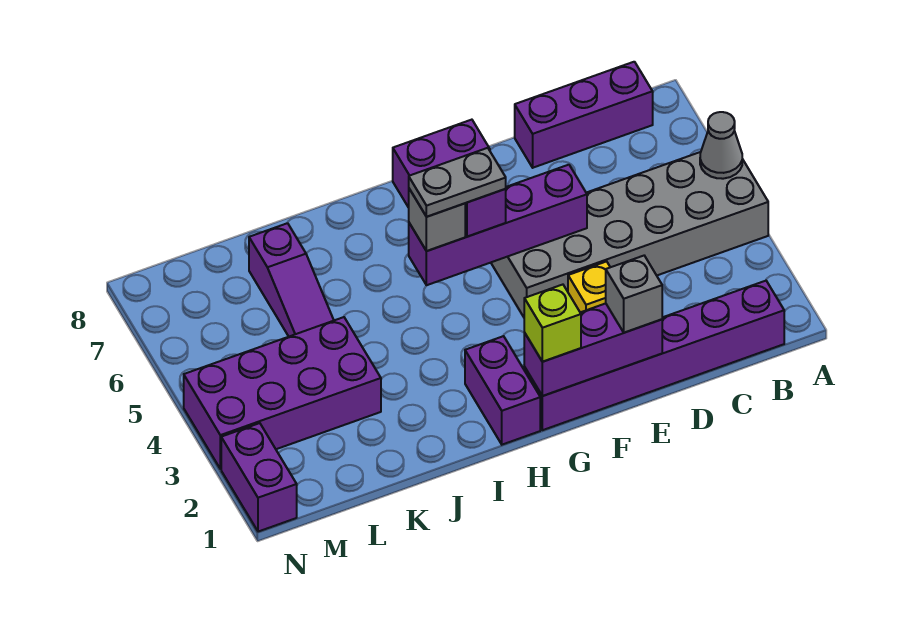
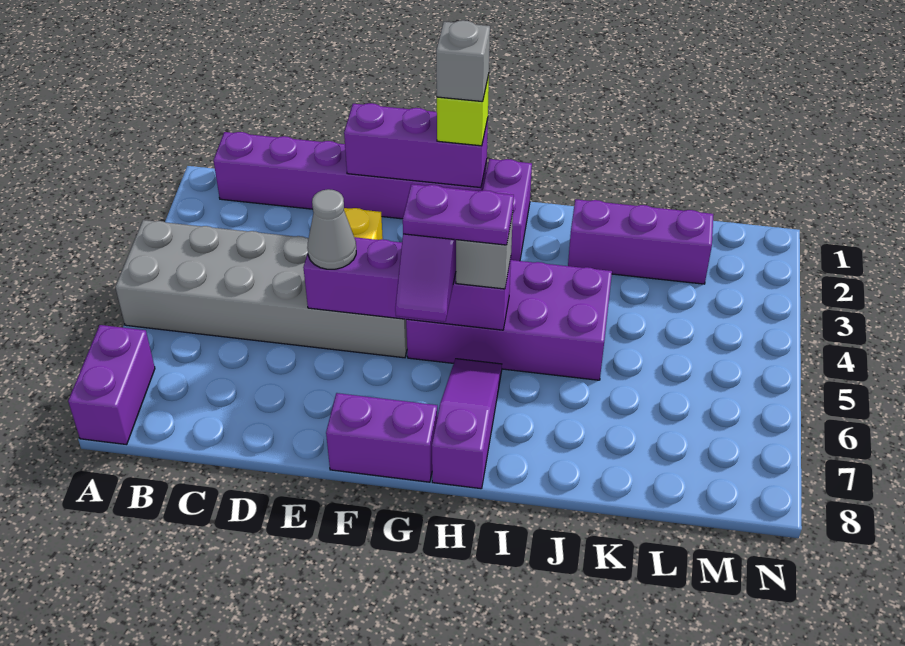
grey cone A5 level 2 -> grey cone E5 level 3
purple brick B8:D8 level 1 -> purple brick J2:L2 level 1
grey brick E1 level 3 -> grey brick G1 level 4
grey plate G5:H5 level 4 -> purple plate G5:H5 level 4
purple brick K3:N4 level 1 -> purple brick G4:J5 level 1
purple slope K5:K7 level 1 top 7 -> purple slope H6:H8 level 1 top 8
purple brick N1:N2 level 1 -> purple brick A7:A8 level 1

